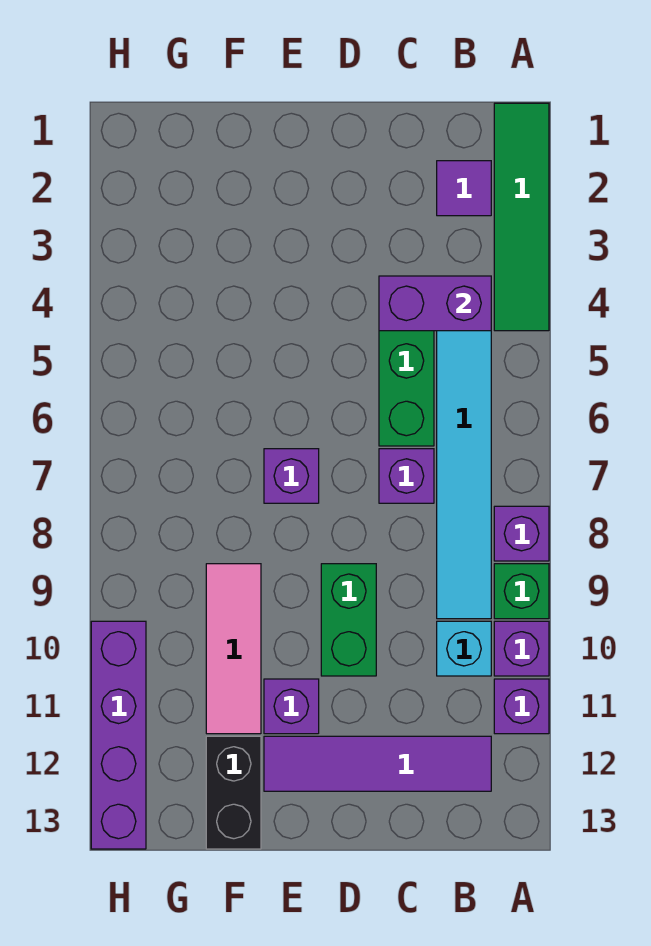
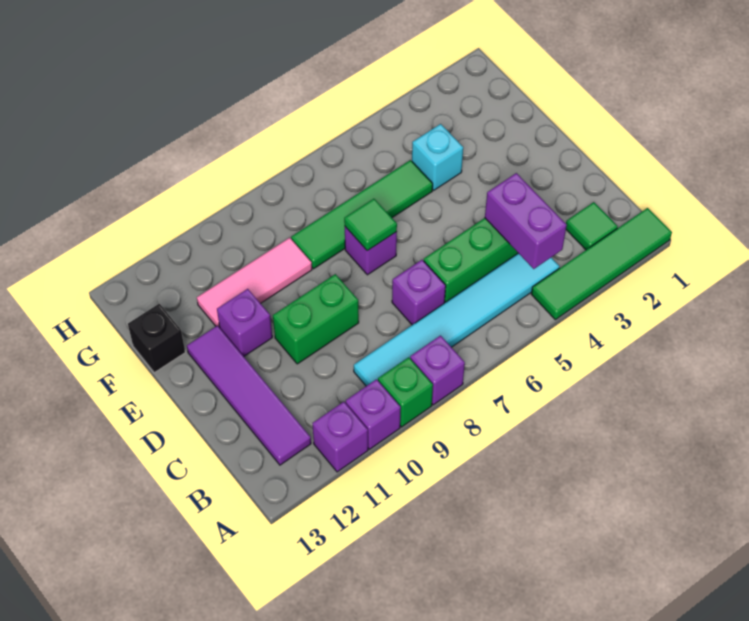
purple tile B2 level 1 -> green tile B2 level 1
cyan brick B10 level 1 -> cyan brick F4 level 1
none -> green tile E7 level 2
none -> green tile F5:F8 level 1
black brick F12:F13 level 1 -> black brick F13 level 1
purple brick H10:H13 level 1 -> none

